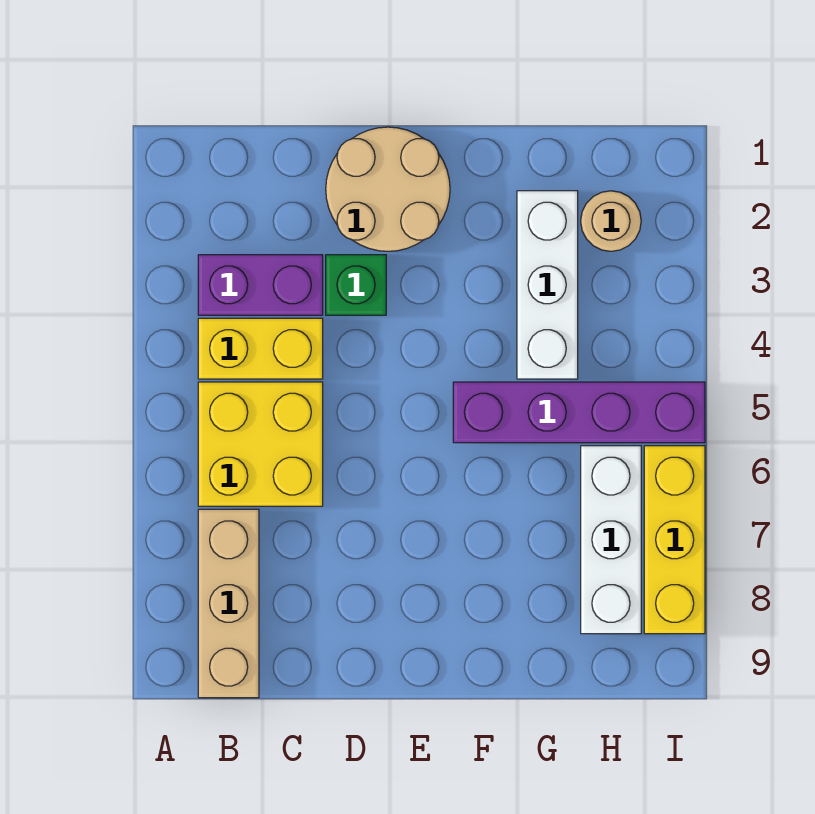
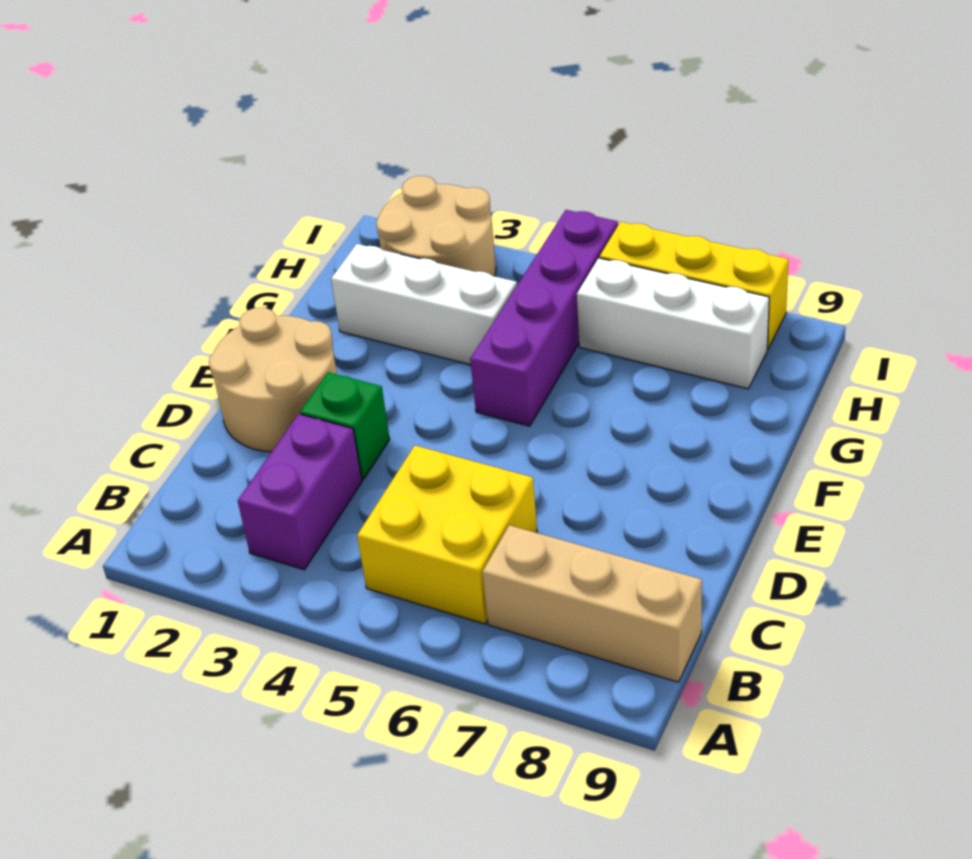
yellow brick B4:C4 level 1 -> none
tan round brick H2 level 1 -> tan round brick H2:I3 level 1

